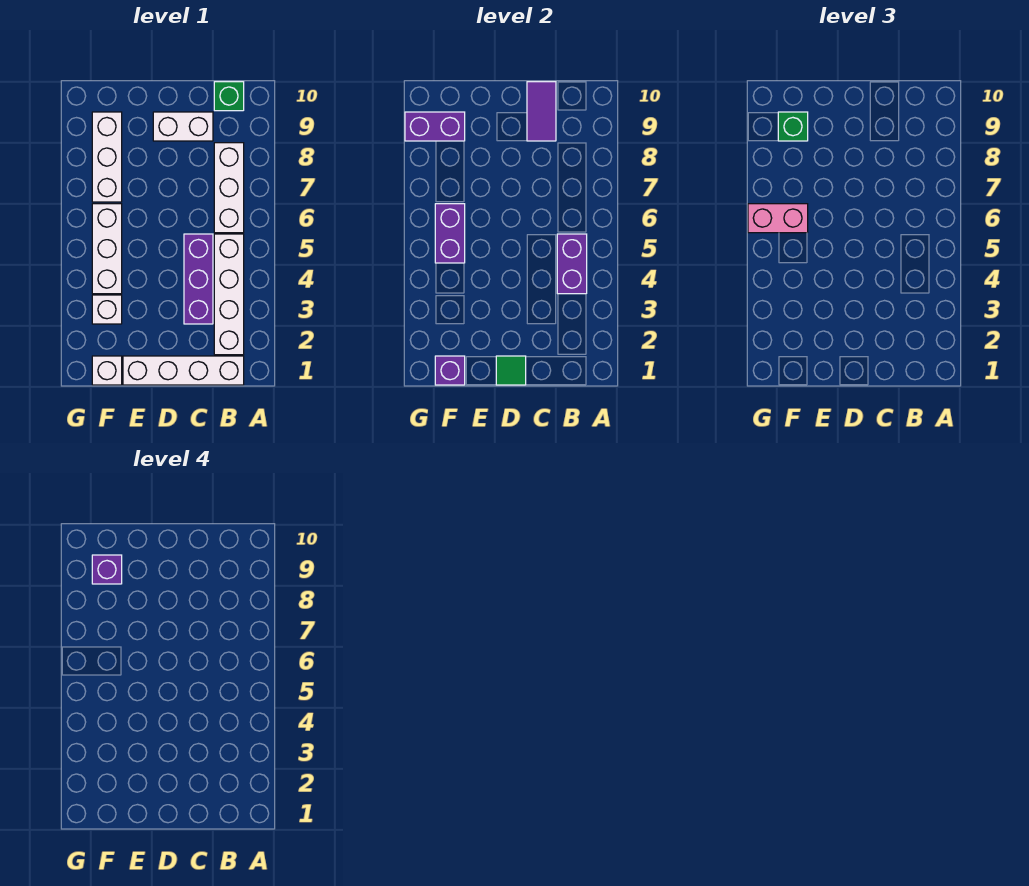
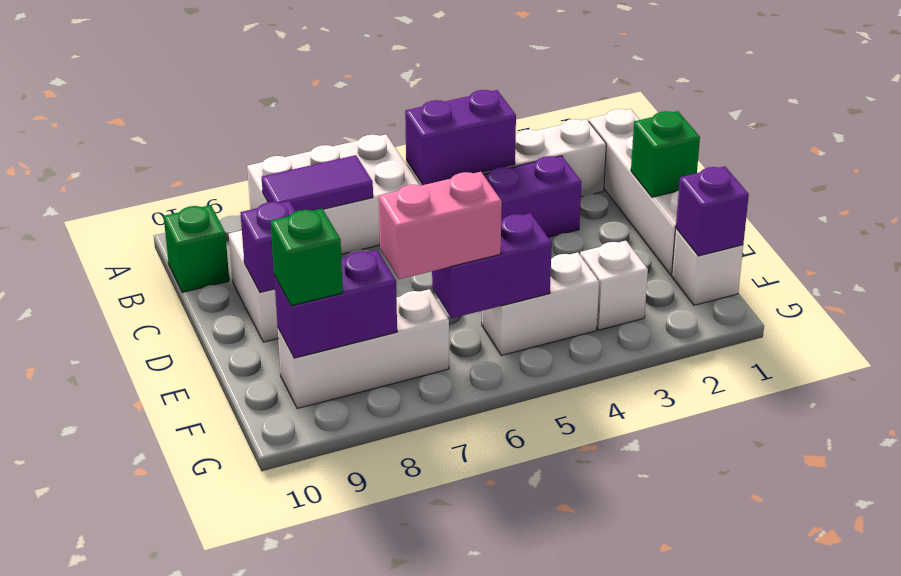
white brick B6:B8 level 1 -> white brick A6:B8 level 1
purple tile C9:C10 level 2 -> purple tile B7:B8 level 2
green tile D1 level 2 -> green brick D1 level 2
white brick F4:F6 level 1 -> white brick F4:F5 level 1
pink brick F6:G6 level 3 -> pink brick F6:F7 level 3
purple brick F9:G9 level 2 -> purple brick F8:F9 level 2
purple brick F9 level 4 -> purple brick D9 level 2

